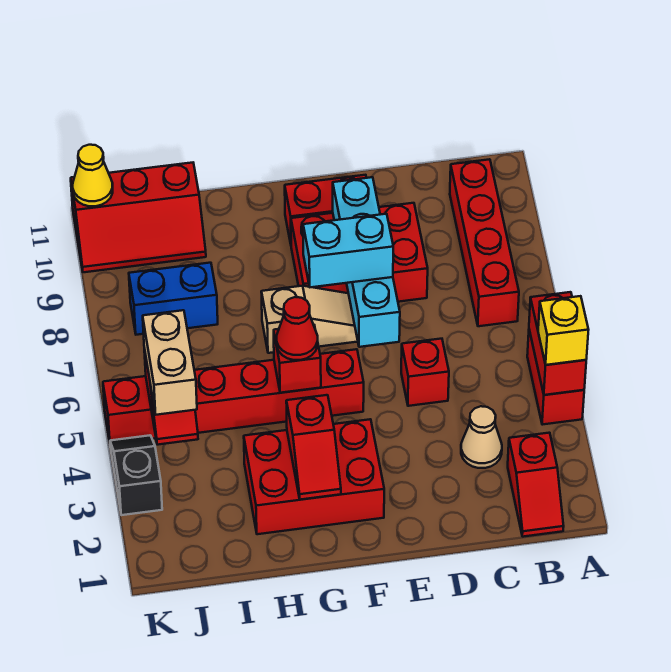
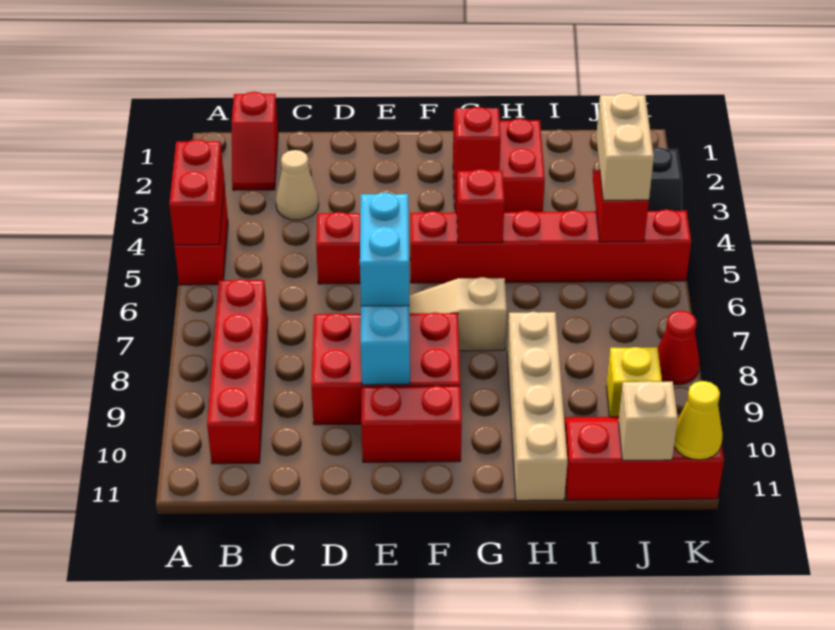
yellow brick A4 level 3 -> yellow brick J9 level 1
red slope B1:B2 level 1 top 2 -> red slope B1:B2 level 1 top 1
cyan brick E7:F7 level 3 -> cyan brick E7:E8 level 3
red brick F2:H3 level 1 -> red brick G2:H3 level 1
red cone G5 level 3 -> red cone K8 level 1
none -> tan brick H8:H11 level 1
blue brick I8:J8 level 1 -> none
none -> tan brick J11 level 2

